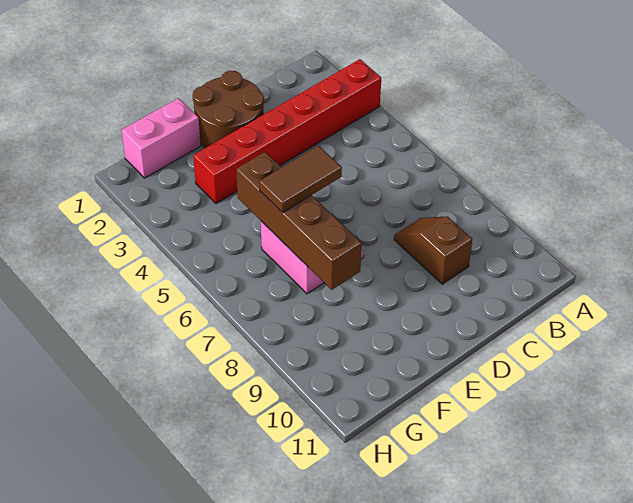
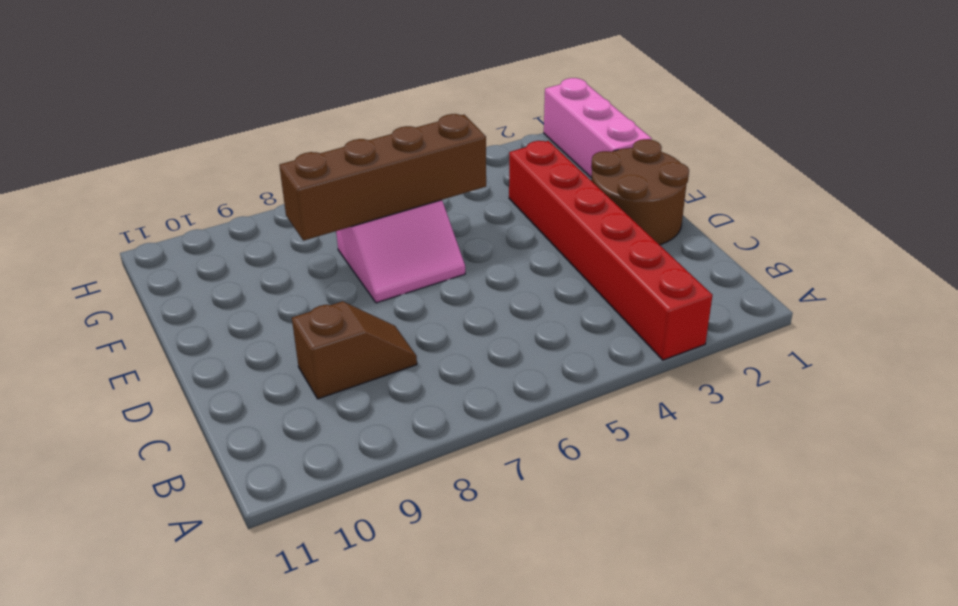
brown tile E6:F6 level 3 -> none
pink brick F1:G1 level 1 -> pink brick F1:H1 level 1

